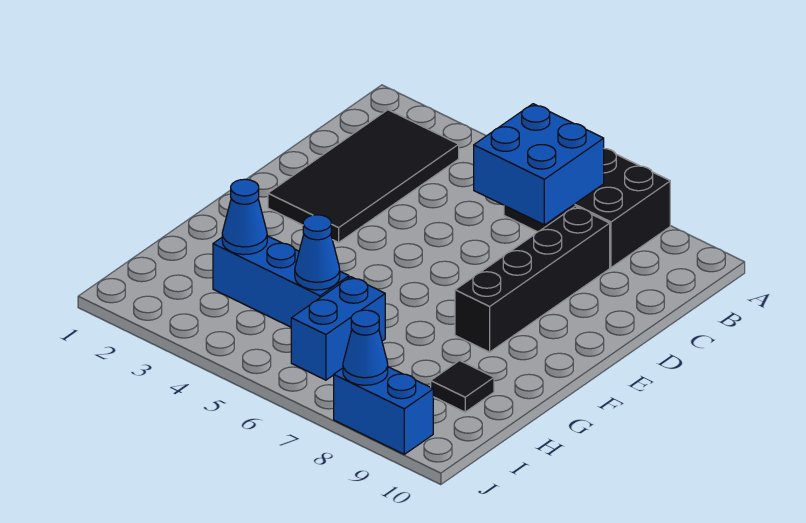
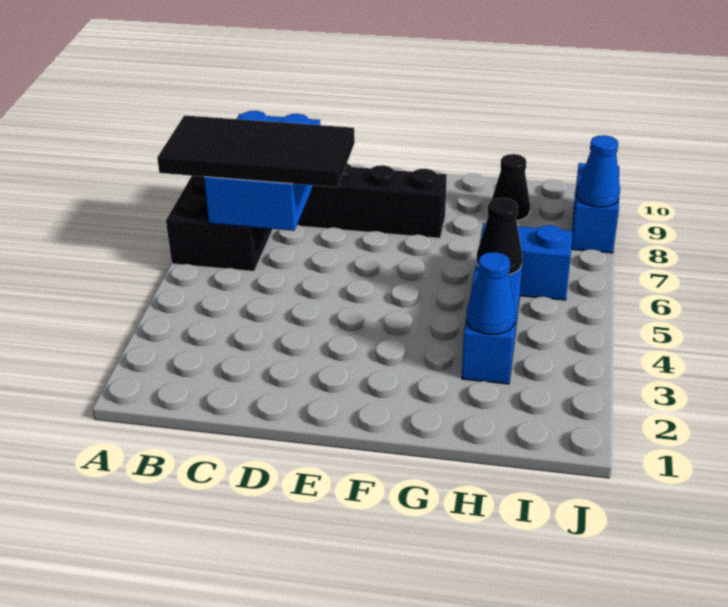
black tile B2:E3 level 1 -> black tile A6:D7 level 3
blue brick B6:C7 level 2 -> blue brick B6:C8 level 2
blue cone H5 level 2 -> black cone H5 level 2
black tile H9 level 1 -> black cone H9 level 1

